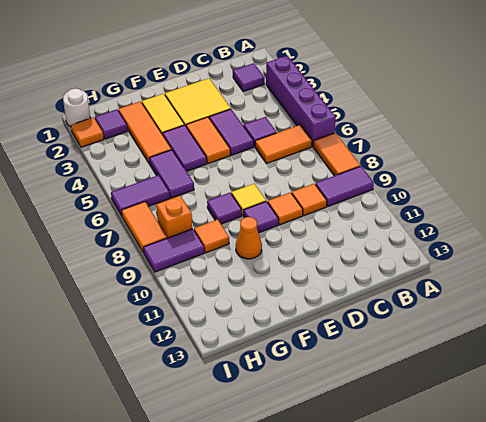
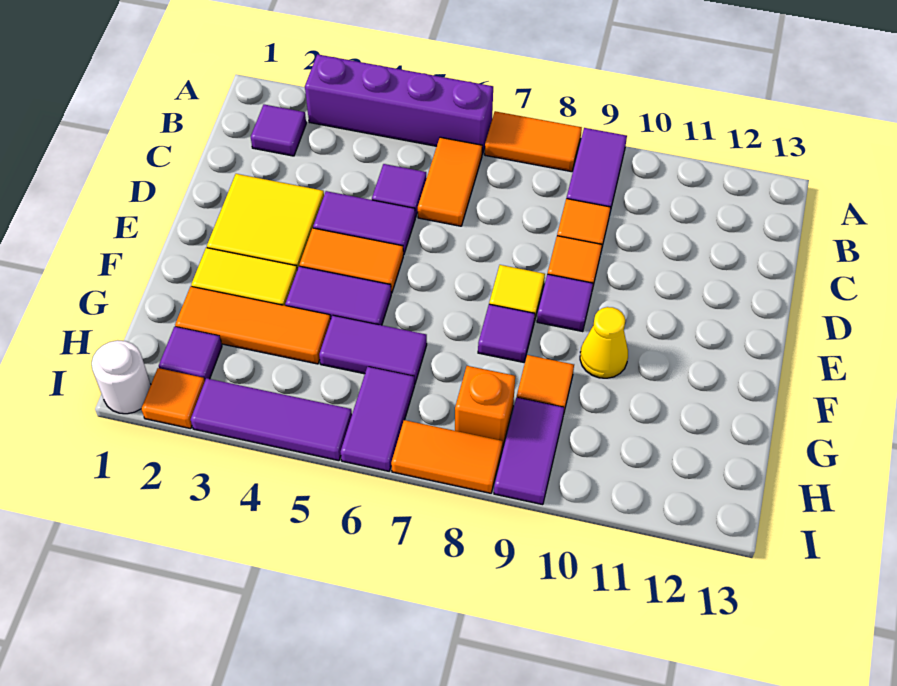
orange cone F10 level 1 -> yellow cone F10 level 1
none -> purple tile I3:I5 level 1

